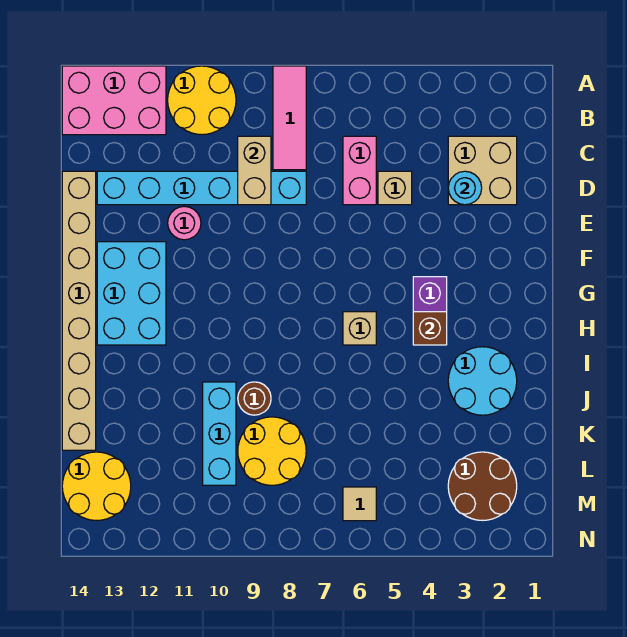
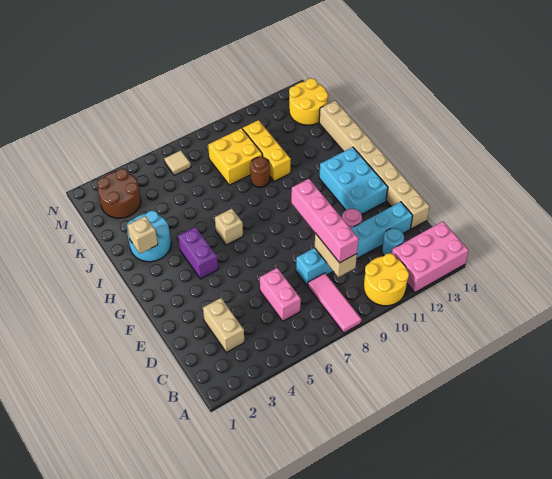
tan brick C2:D3 level 1 -> tan brick C3:D3 level 1
none -> pink brick C9:F9 level 3
cyan round brick D3 level 2 -> cyan round brick C12 level 1
tan brick D5 level 1 -> tan brick I2 level 2
brown brick H4 level 2 -> none
cyan brick J10:L10 level 1 -> yellow brick J10:L10 level 1
yellow round brick K8:L9 level 1 -> yellow brick K8:L9 level 1

